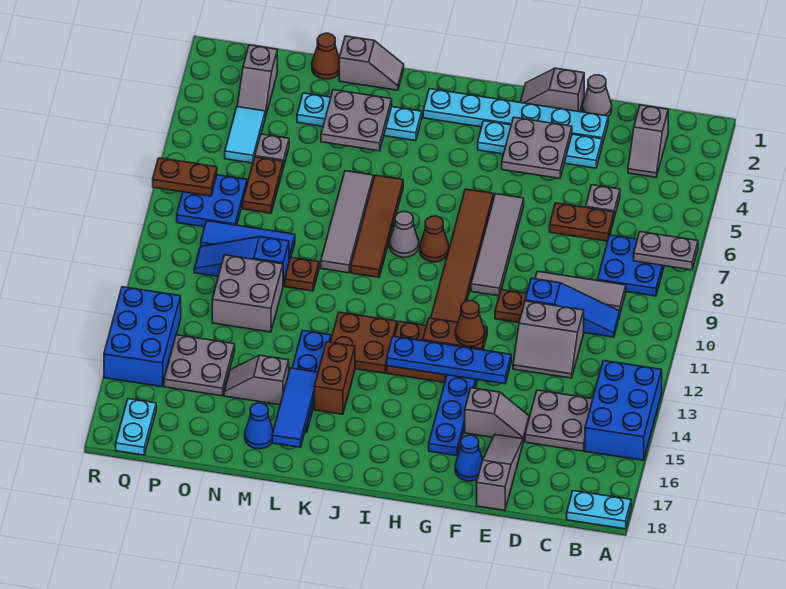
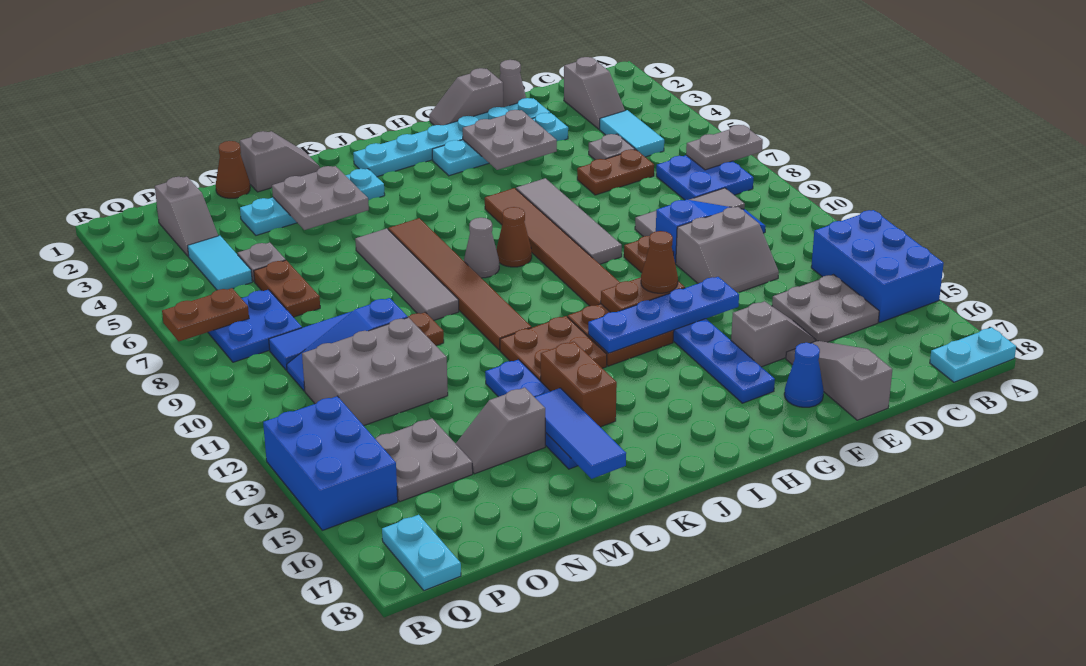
none -> cyan tile C4:C5 level 1
brown tile K6:K9 level 1 -> brown tile K6:K11 level 1
blue cone M17 level 1 -> none
grey brick N11:O12 level 1 -> grey brick N11:P12 level 1

